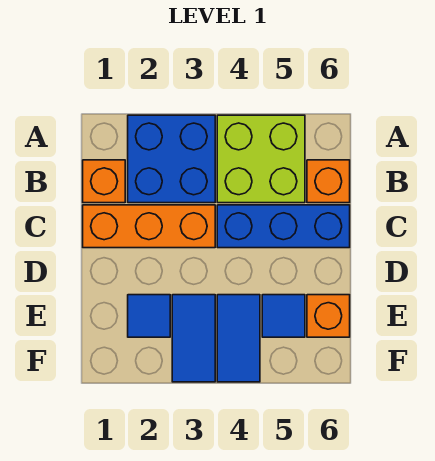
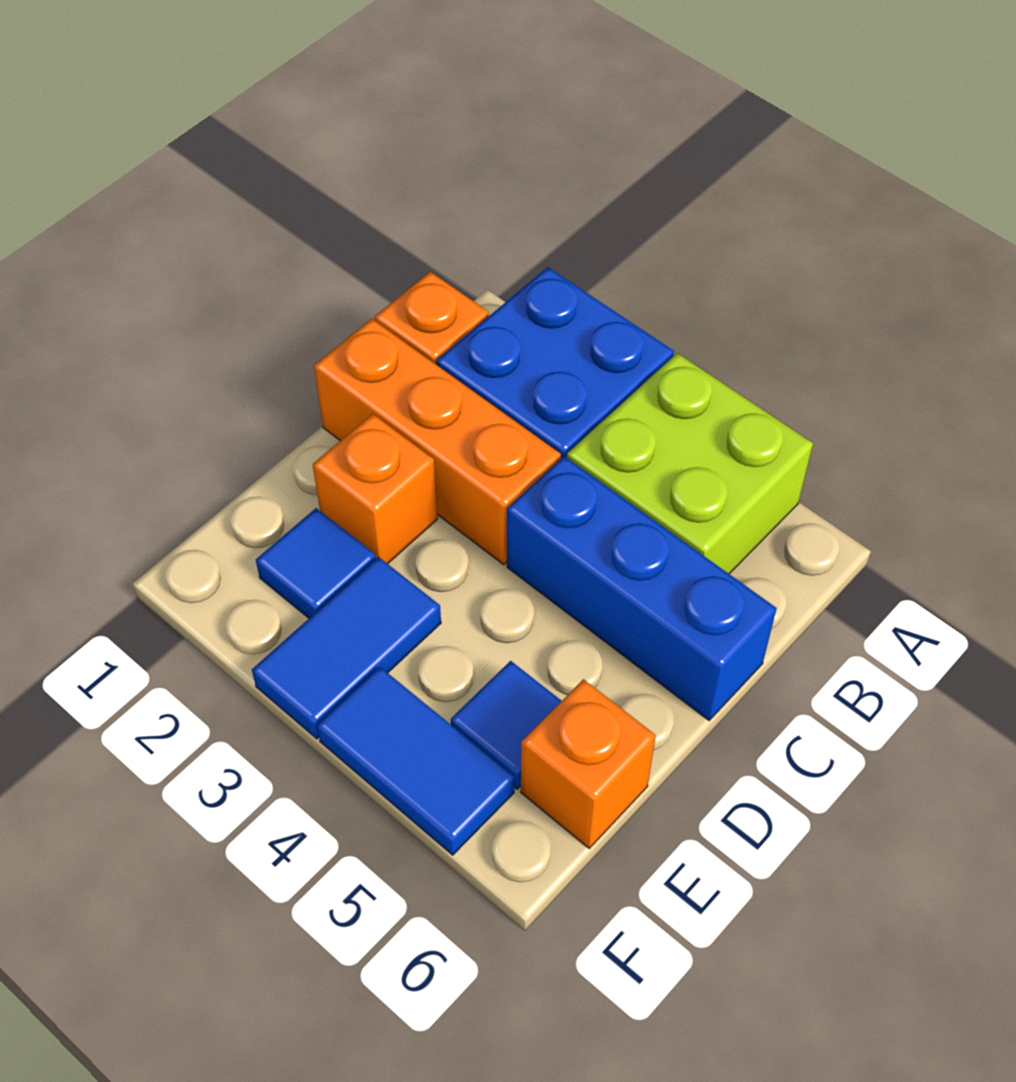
orange brick B6 level 1 -> orange brick D2 level 1
blue tile E4:F4 level 1 -> blue tile F4:F5 level 1

